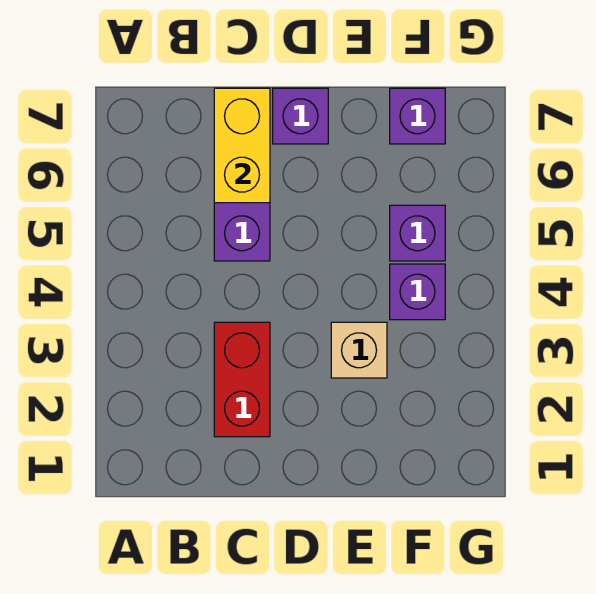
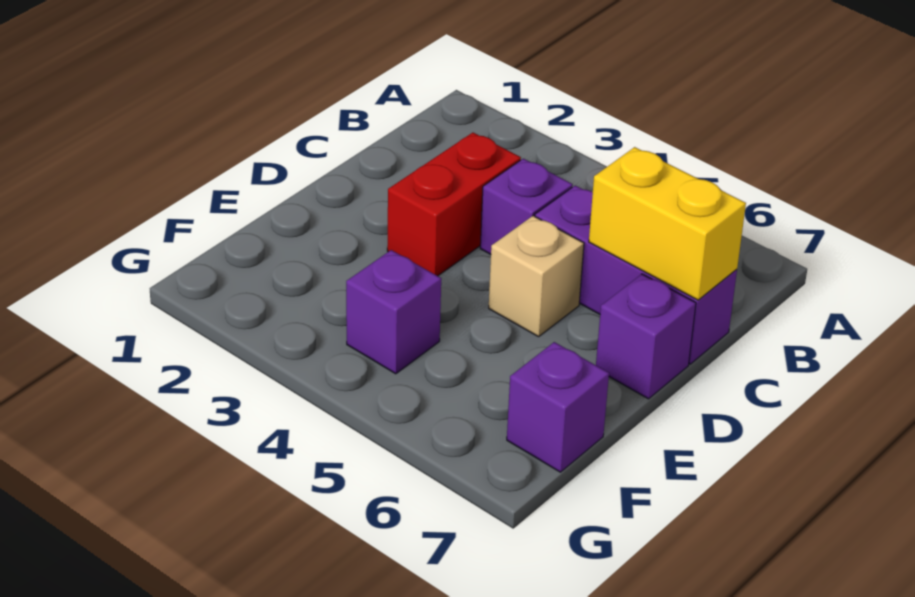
red brick C2:C3 level 1 -> red brick C3:D3 level 1
tan brick E3 level 1 -> tan brick D5 level 1
purple brick F5 level 1 -> purple brick C4 level 1

